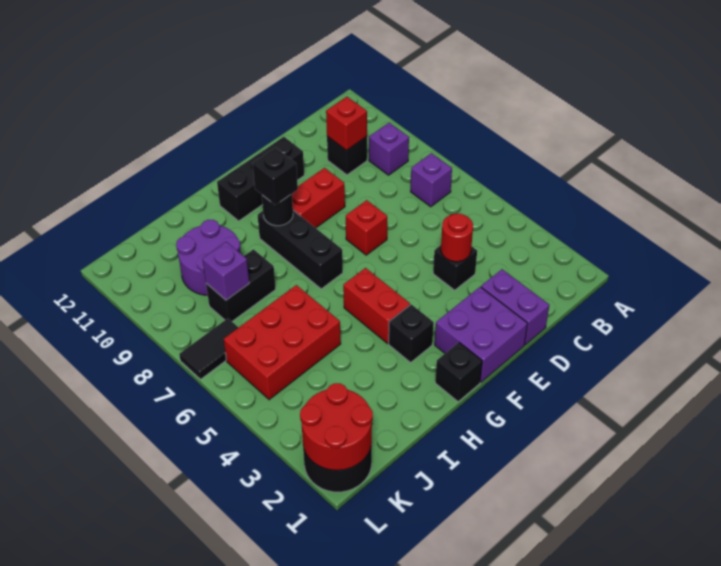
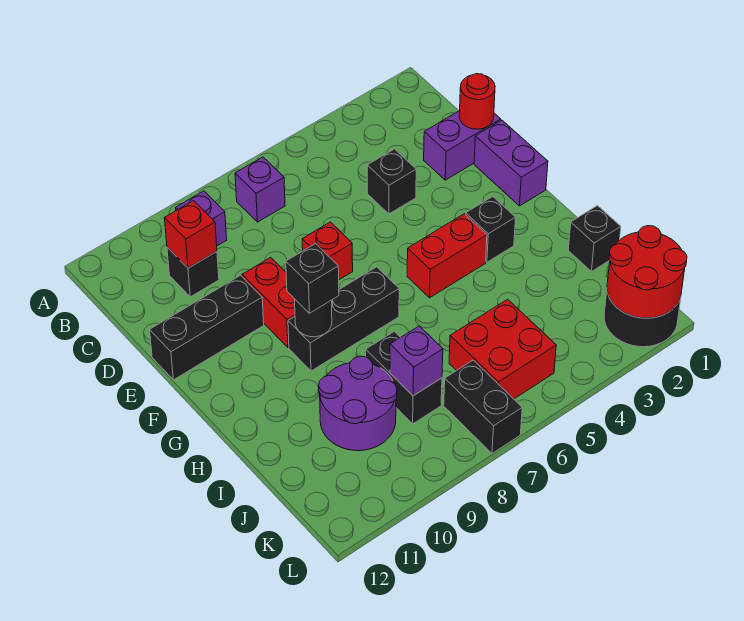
red round brick D4 level 2 -> red round brick D1 level 2
purple brick E1:F2 level 1 -> purple brick E1:F1 level 1
black brick E11:G11 level 1 -> black brick E10:E12 level 1
black brick G1 level 1 -> black brick I1 level 1
red brick I5:K6 level 1 -> red brick J5:K6 level 1
black tile K7:L7 level 1 -> black brick K7:L7 level 1

